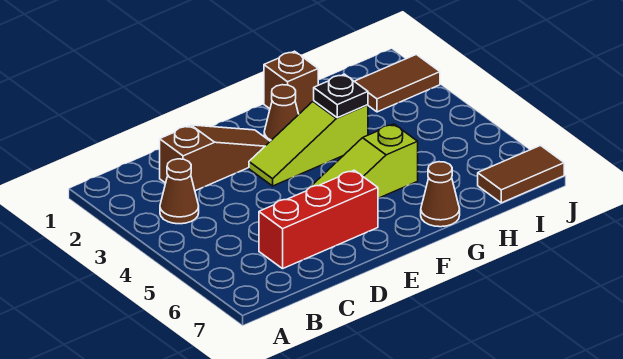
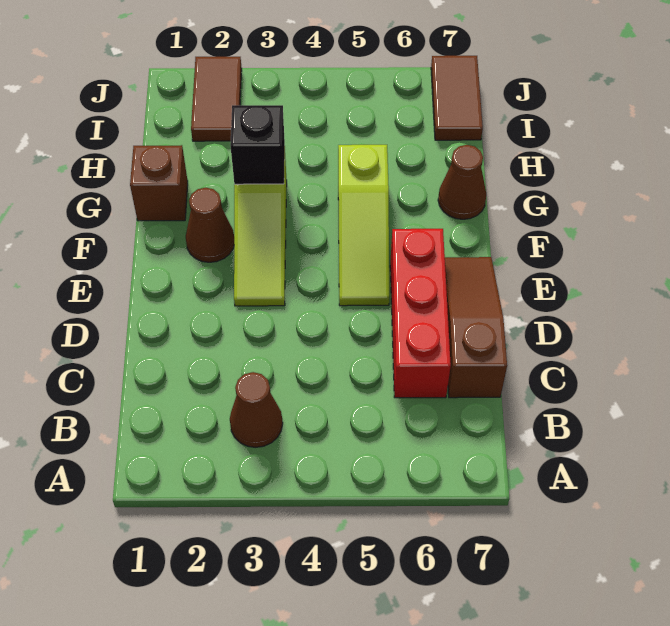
brown slope C2:E2 level 1 top C -> brown slope C7:E7 level 1 top C
black plate G3 level 2 -> black brick G3 level 2

